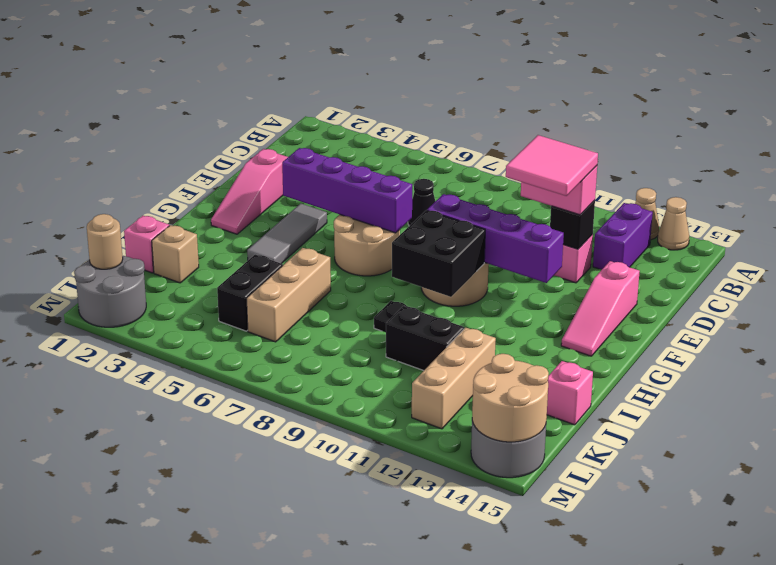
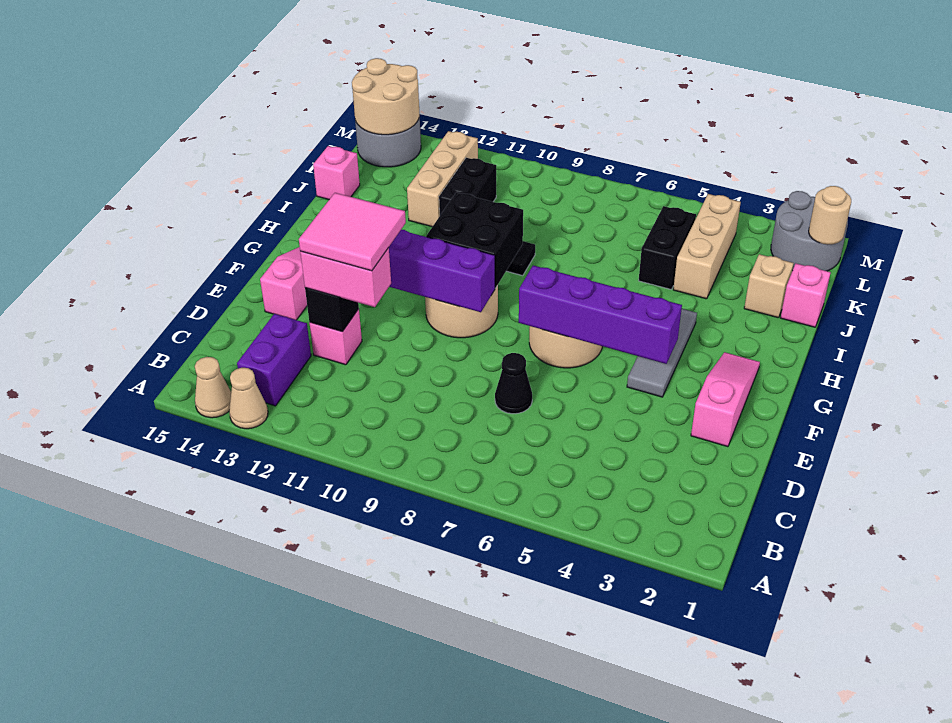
tan brick I6:K6 level 1 -> tan brick J4:L4 level 1
black brick J10:J11 level 1 -> black brick J11:K11 level 1

